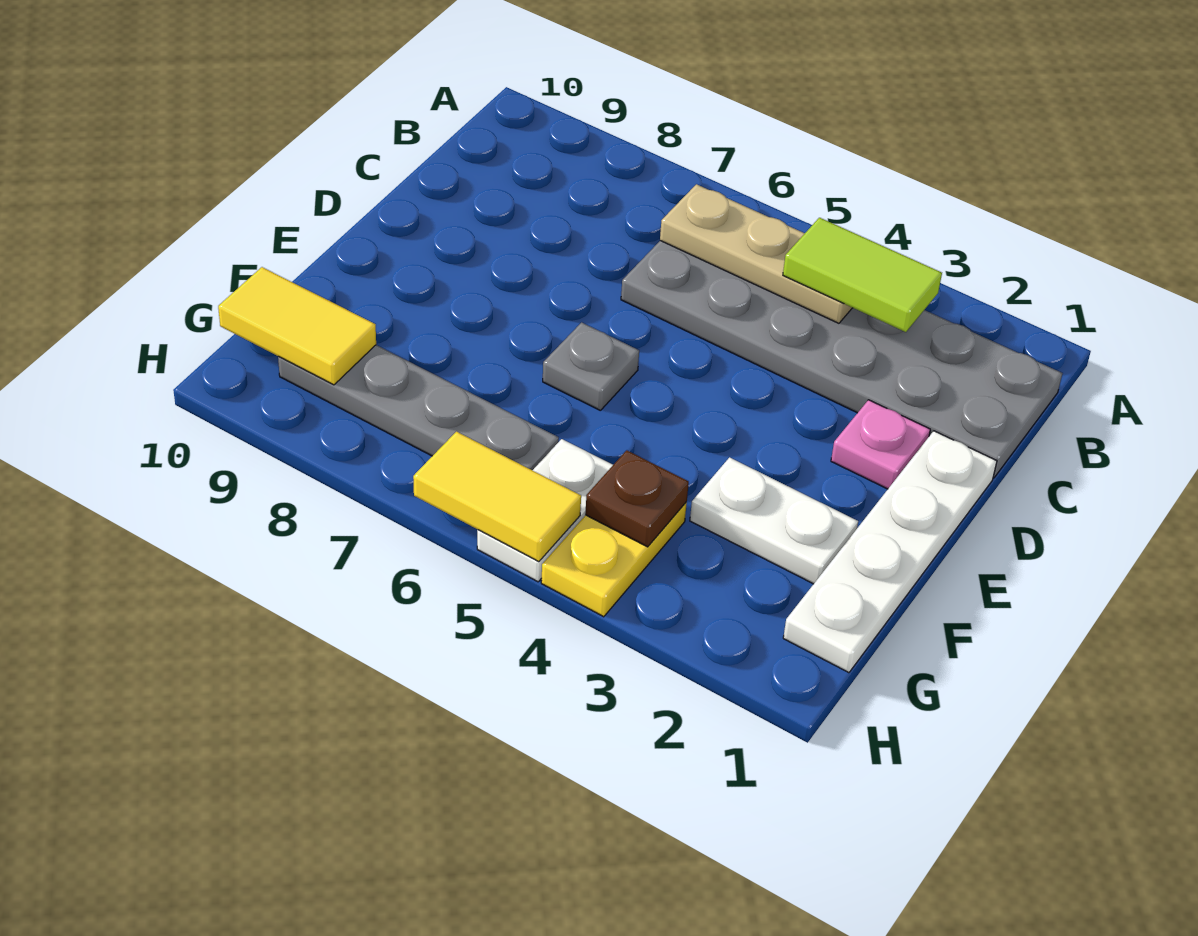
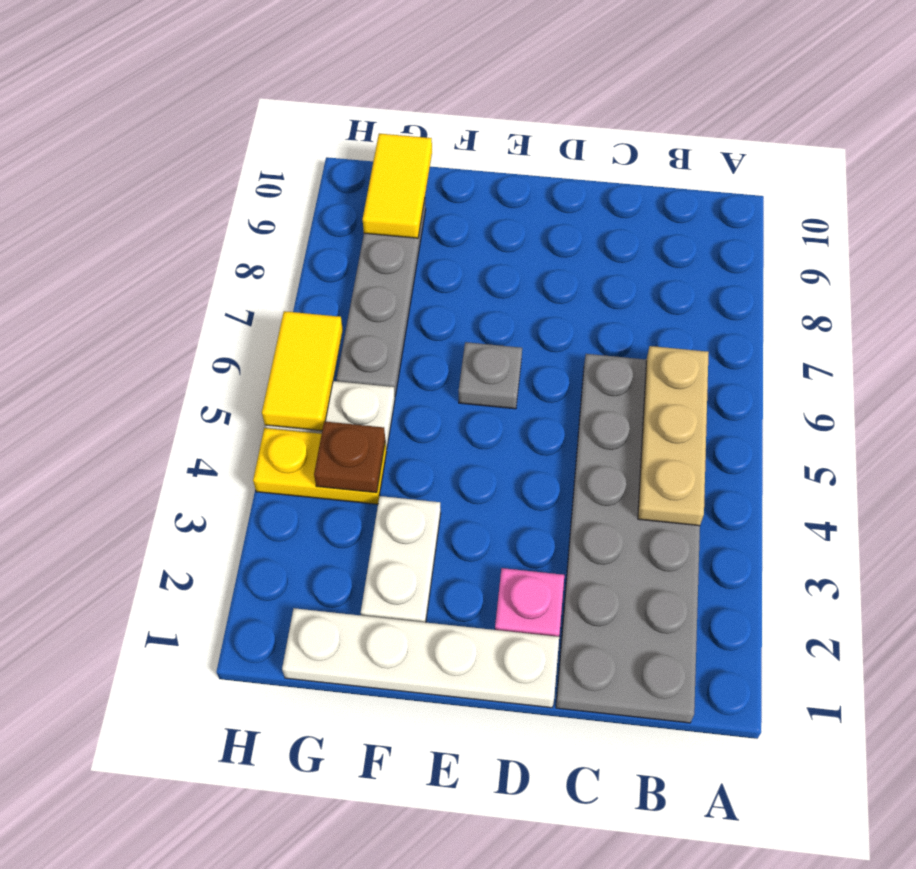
lime tile B3:B4 level 3 -> none

